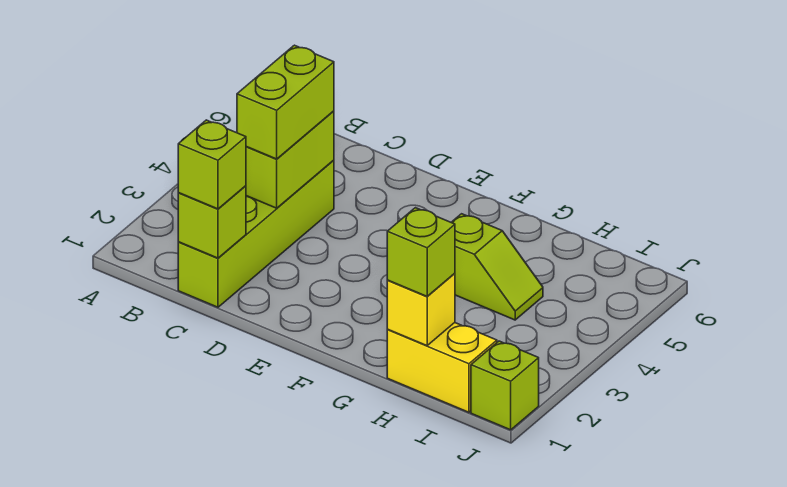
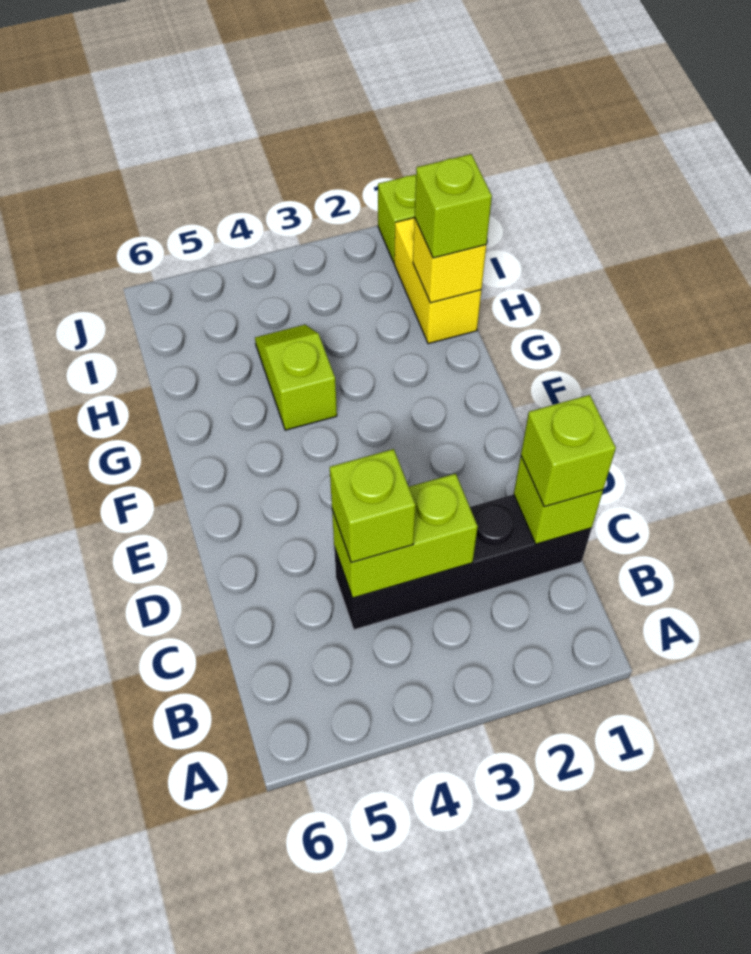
lime brick C1:C4 level 1 -> black brick C1:C4 level 1
lime brick C3:C4 level 3 -> lime brick C4 level 3

